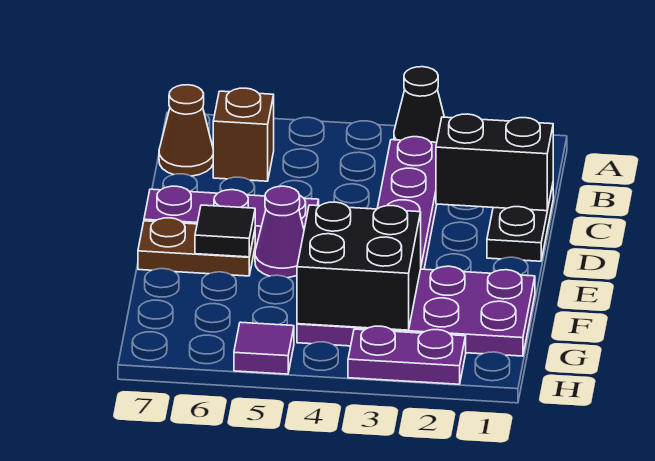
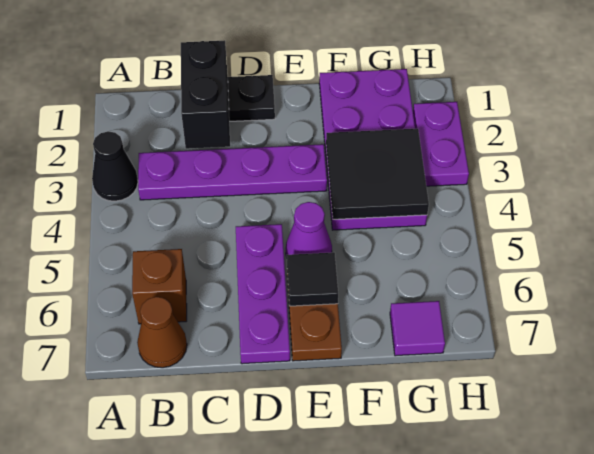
black brick F3:G4 level 2 -> black tile F3:G4 level 2
purple tile H5 level 1 -> purple tile G7 level 1

